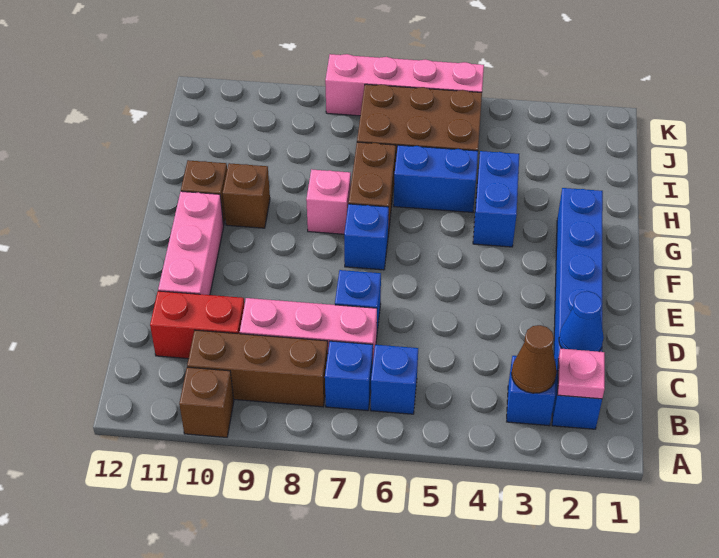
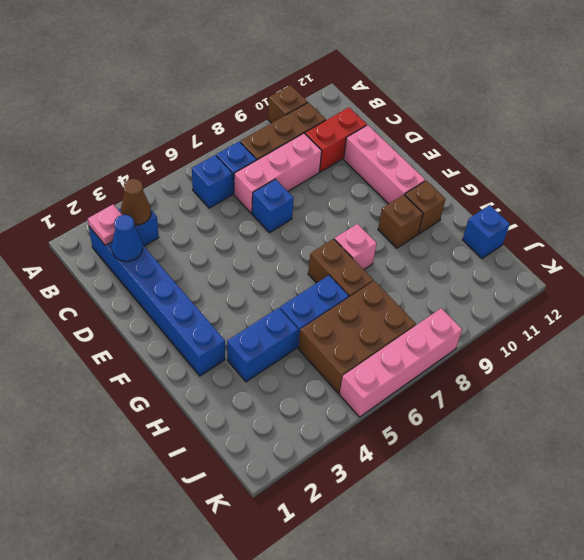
blue brick F7 level 1 -> blue brick I12 level 1
blue brick G4:H4 level 1 -> blue brick H3:H4 level 1

